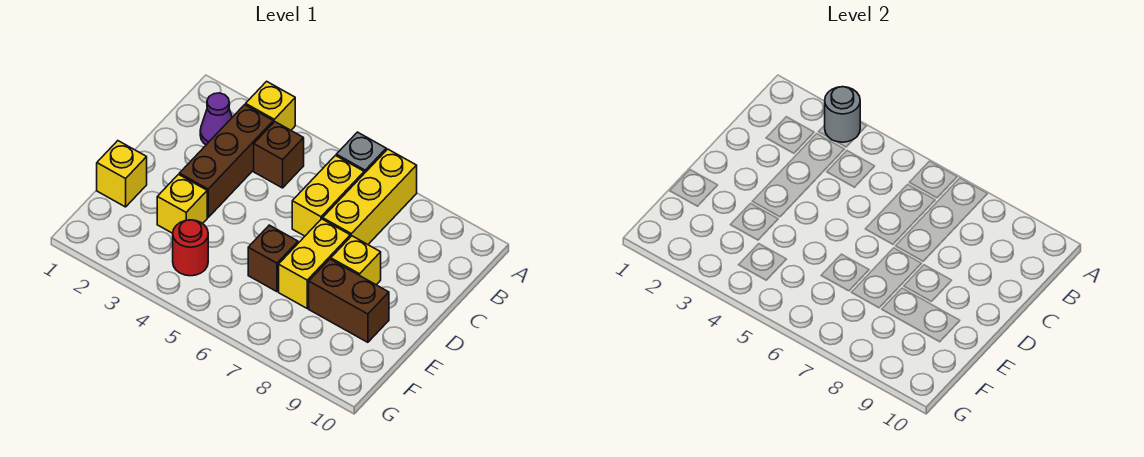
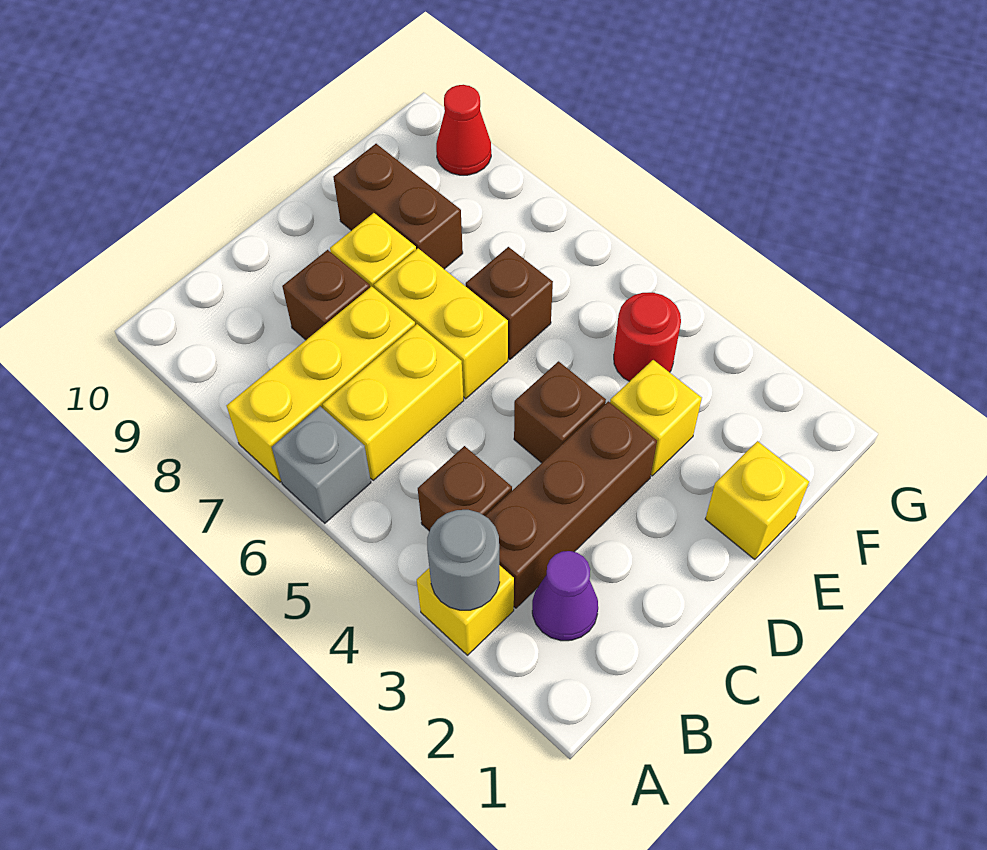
none -> brown brick C8 level 1
none -> brown brick D4 level 1
yellow brick D7:E7 level 1 -> yellow brick D6:D7 level 1
none -> red cone G9 level 1

